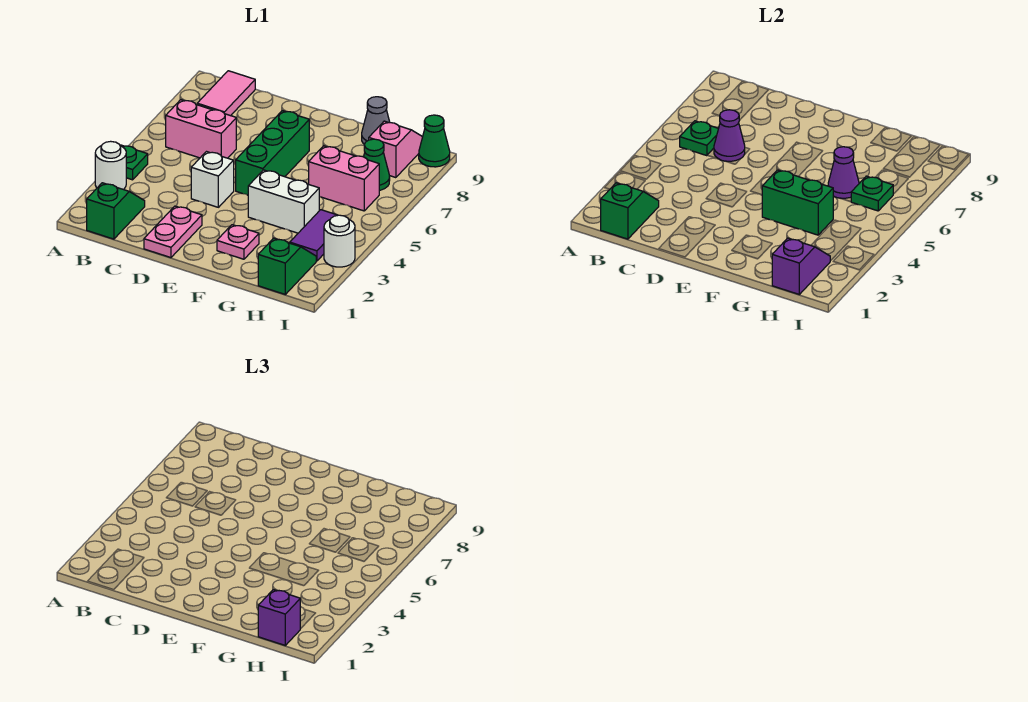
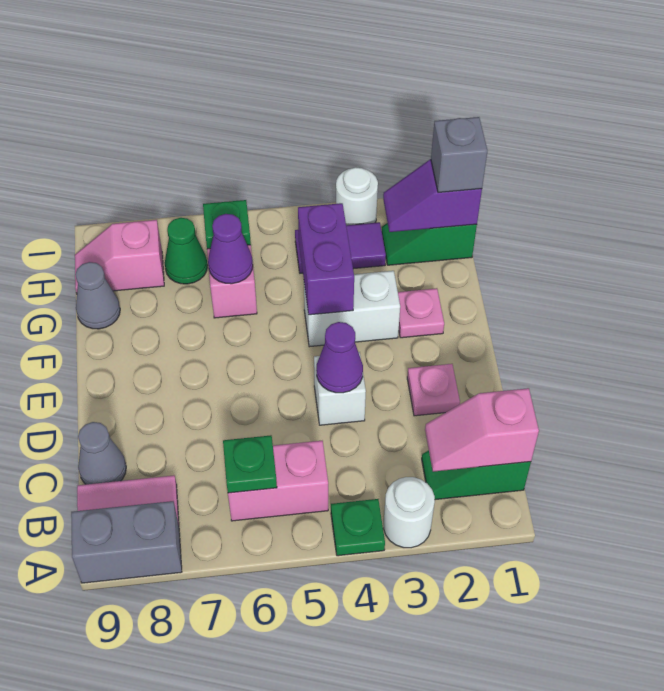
none -> grey brick A8:A9 level 1
green slope B1:B2 level 2 top 1 -> pink slope B1:B2 level 2 top 1
pink brick B6:C6 level 1 -> pink brick B5:B6 level 1
purple cone C6 level 2 -> purple cone D4 level 2
none -> grey cone C9 level 1
pink plate D1:D2 level 1 -> pink plate D2 level 1
green brick E5:E7 level 1 -> none
white brick F4:G4 level 1 -> white brick F3:F4 level 1
green brick F4:G4 level 2 -> purple brick F4:G4 level 2
purple brick H1 level 3 -> grey brick H1 level 3
green cone I9 level 1 -> none

